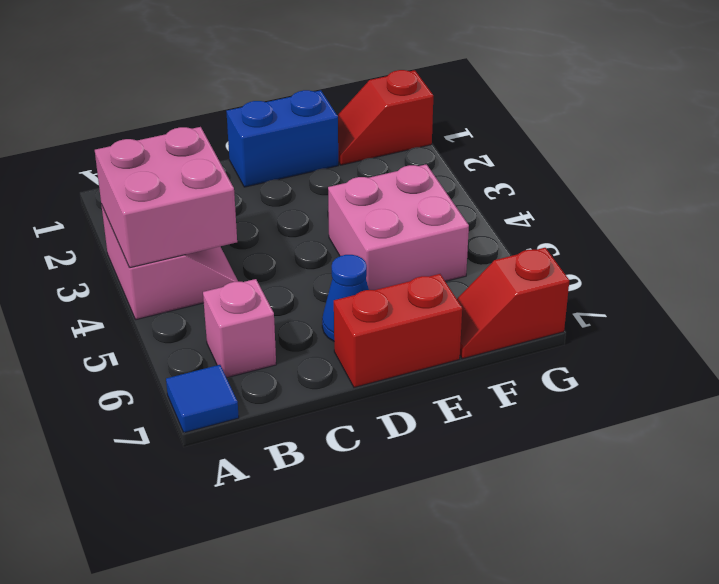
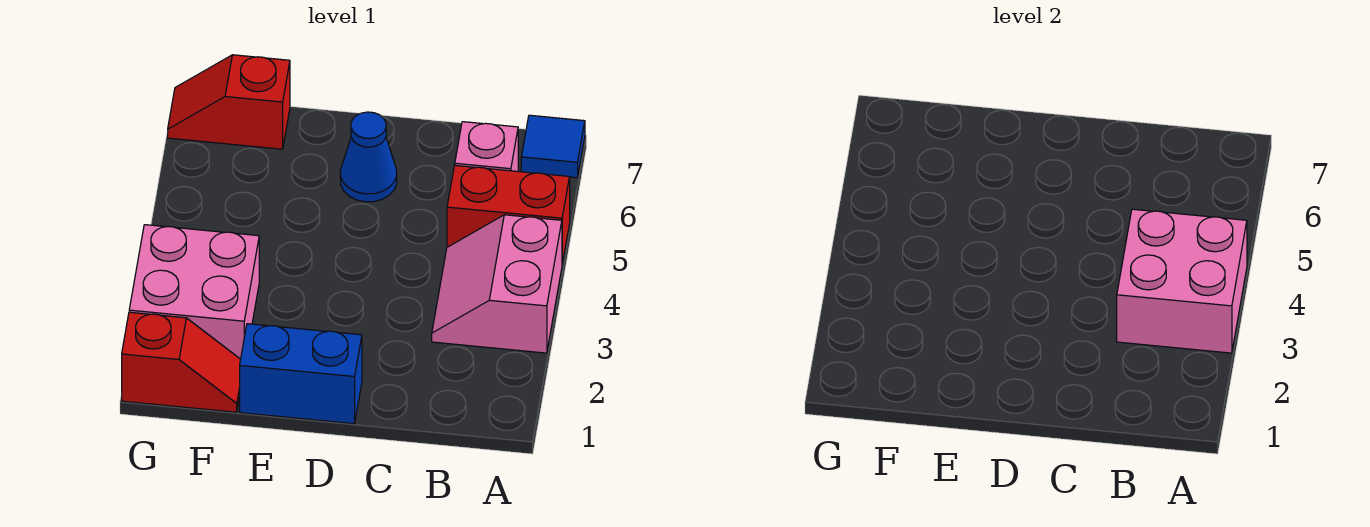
red brick D7:E7 level 1 -> red brick A5:B5 level 1
pink brick E4:F5 level 1 -> pink brick F2:G3 level 1
red slope F7:G7 level 1 top G -> red slope F7:G7 level 1 top F

